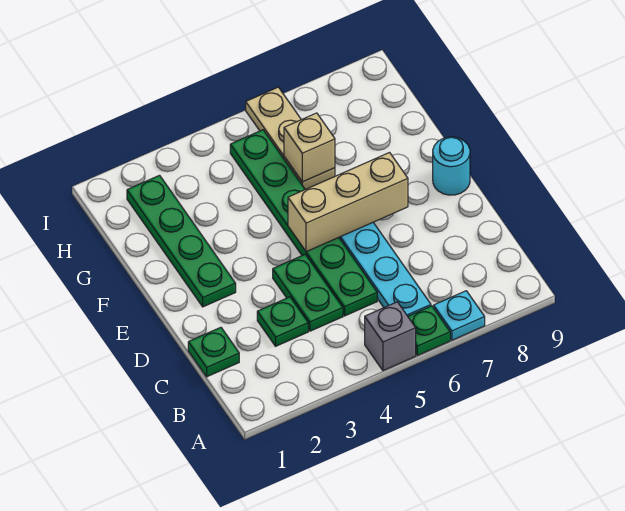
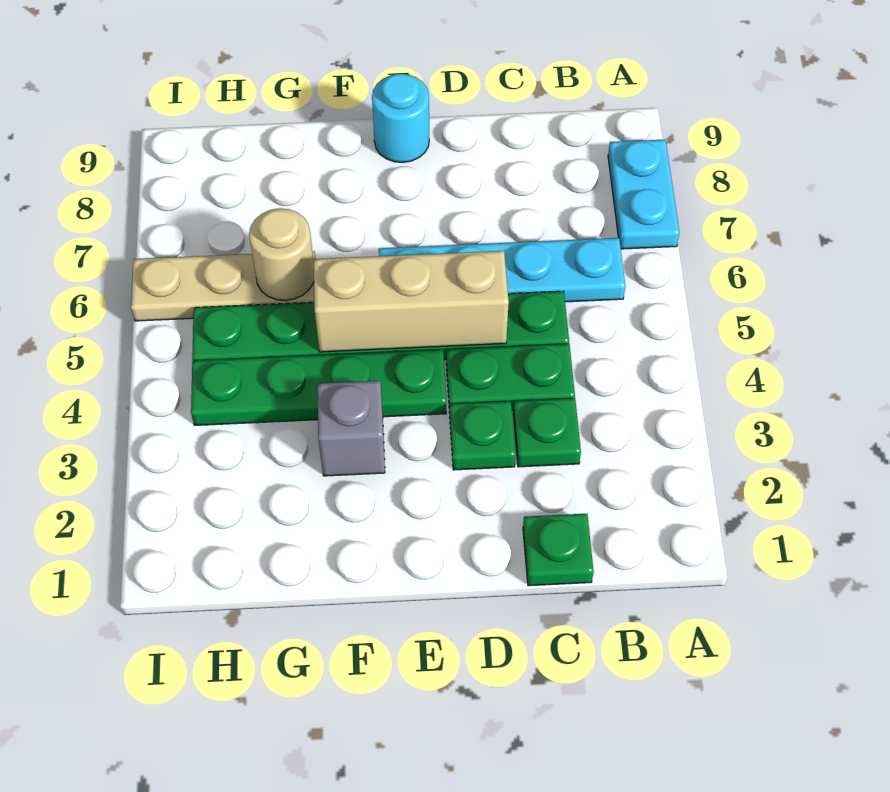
grey brick A5 level 1 -> grey brick F3 level 1
green plate A6 level 1 -> green plate D3 level 1
cyan plate A7 level 1 -> cyan plate A7:A8 level 1
green plate E2:H2 level 1 -> green plate E4:H4 level 1
tan brick E5:E7 level 2 -> tan brick D5:F5 level 2
tan brick G6 level 2 -> tan round brick G6 level 2

